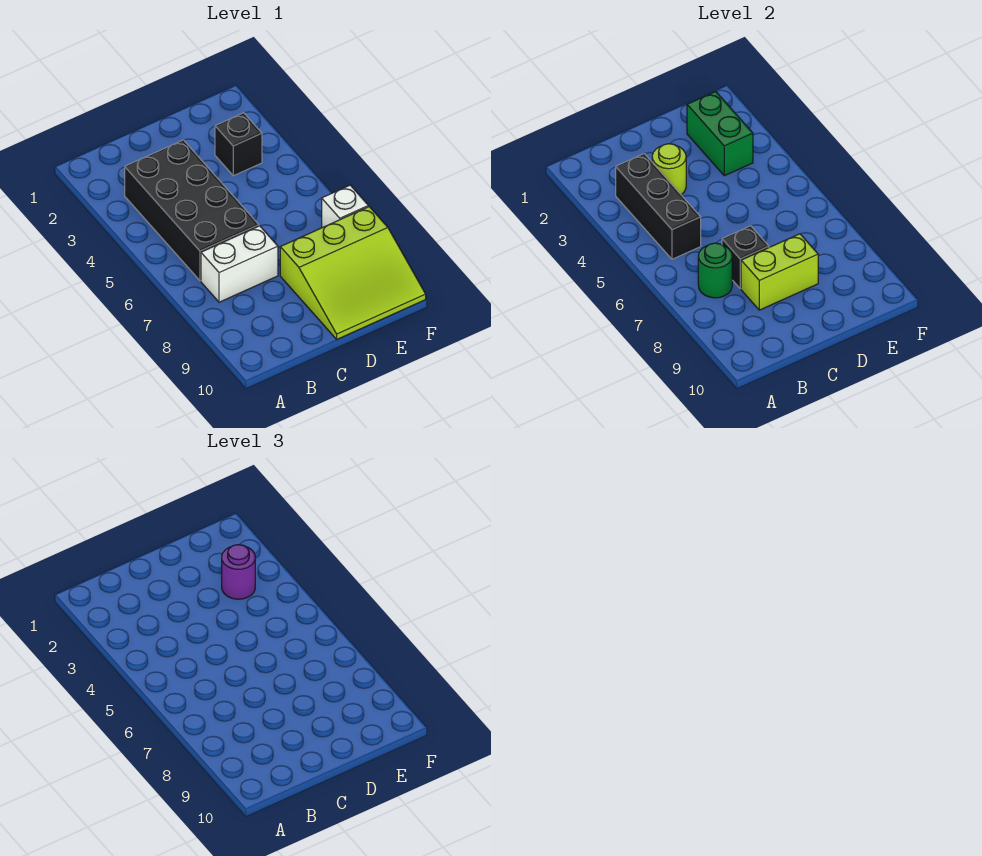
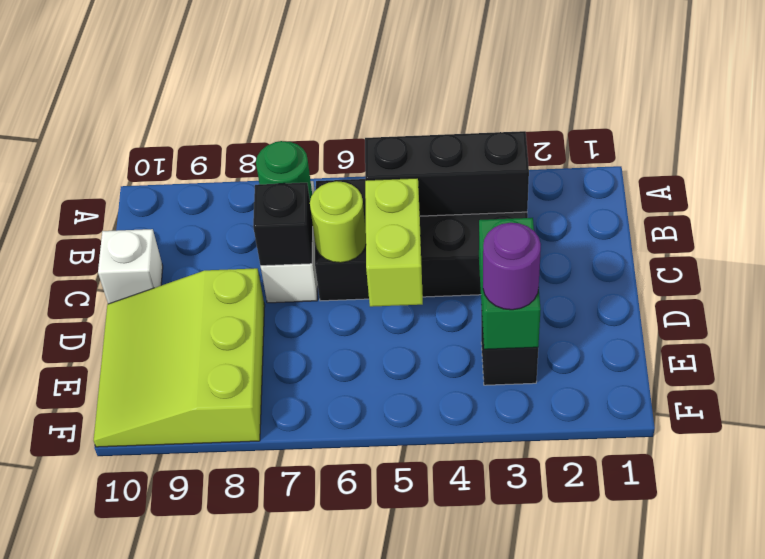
lime round brick C3 level 2 -> lime round brick C6 level 2
lime brick C8:D8 level 2 -> lime brick C5:D5 level 2
green brick E2:E3 level 2 -> green brick D3:E3 level 2
white brick F7 level 1 -> white brick C10 level 1

